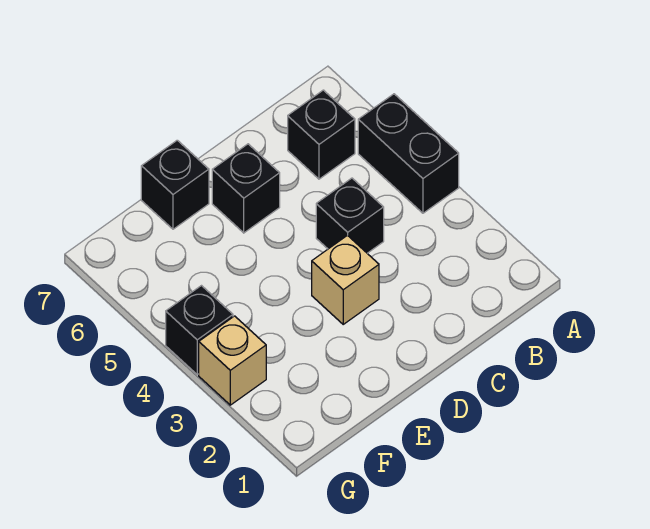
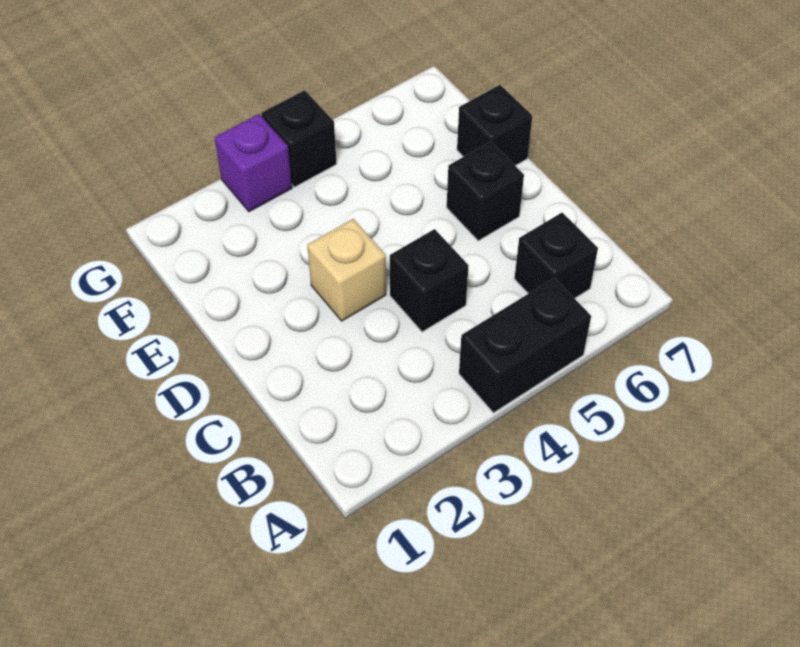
tan brick G3 level 1 -> purple brick G3 level 1

